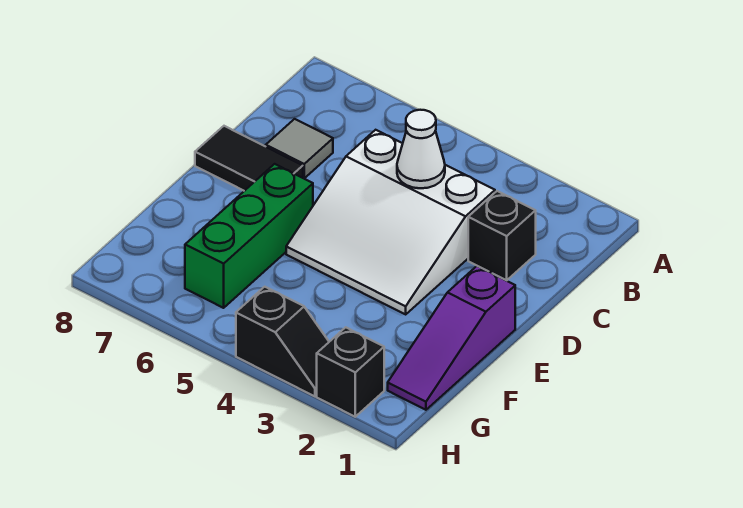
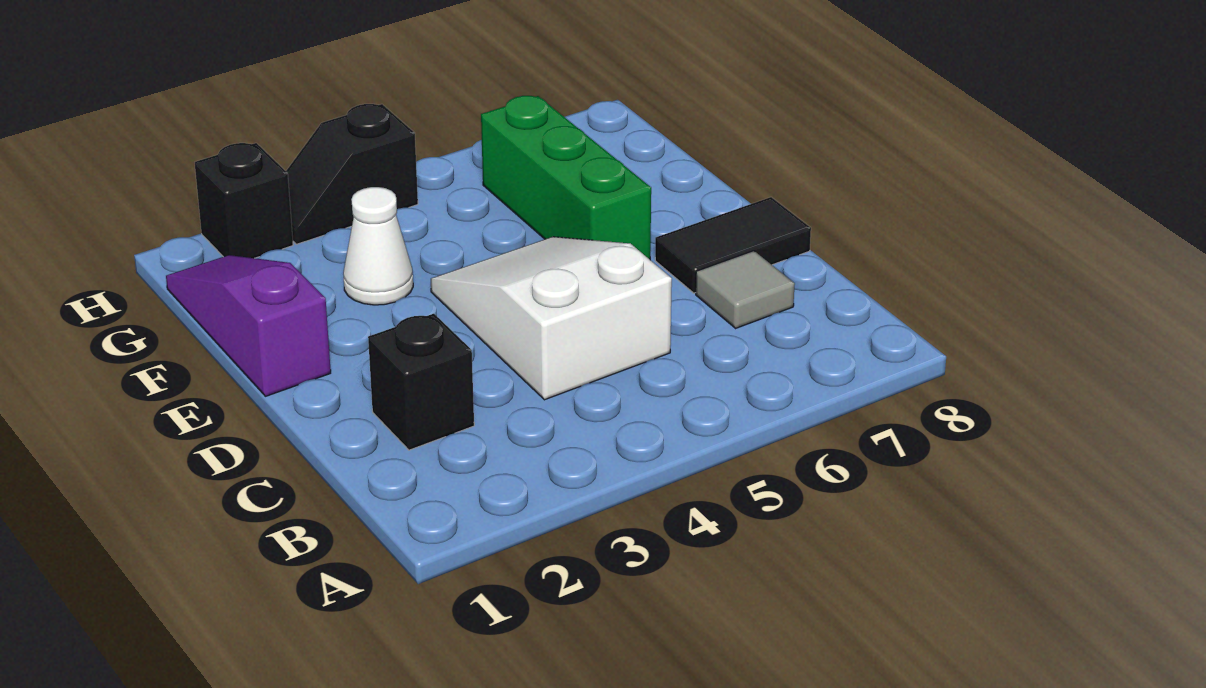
white slope C3:E5 level 1 top C -> white slope C4:E5 level 1 top C
white cone C4 level 2 -> white cone F3 level 1

